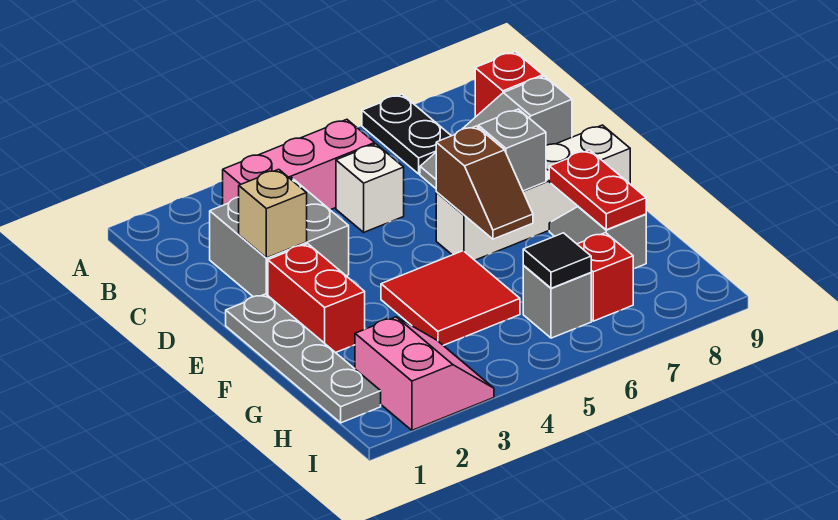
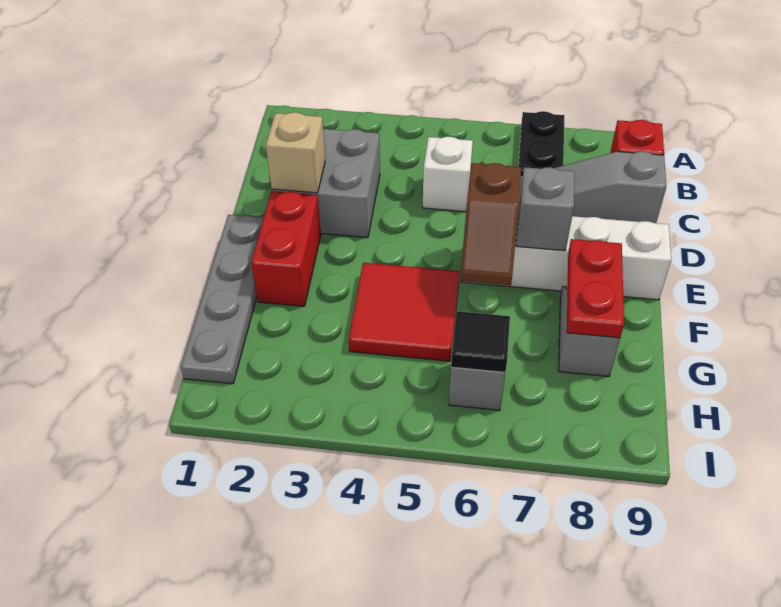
pink brick B3:B5 level 1 -> none
pink slope H2:I3 level 1 top 2 -> none
red brick H7 level 1 -> none

